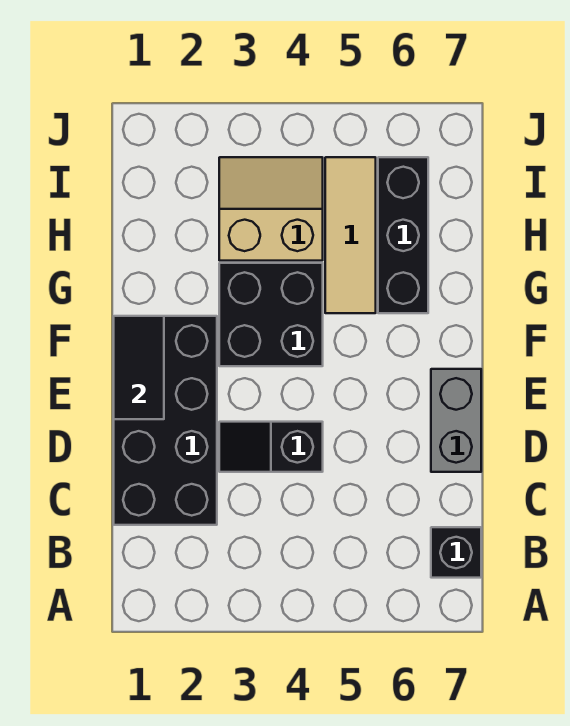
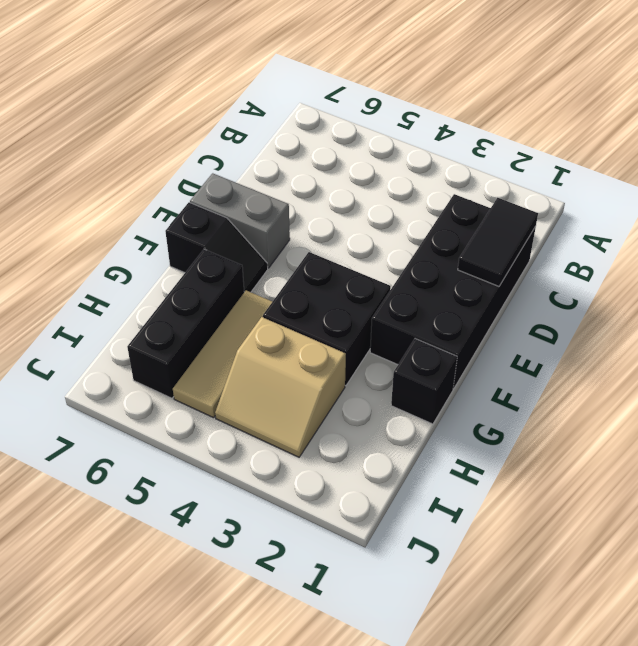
black brick B7 level 1 -> black brick G1 level 1
black slope D3:D4 level 1 top 4 -> black slope F6:F7 level 1 top 7
grey brick D7:E7 level 1 -> grey brick E6:E7 level 1
black tile E1:F1 level 2 -> black tile C1:D1 level 2

